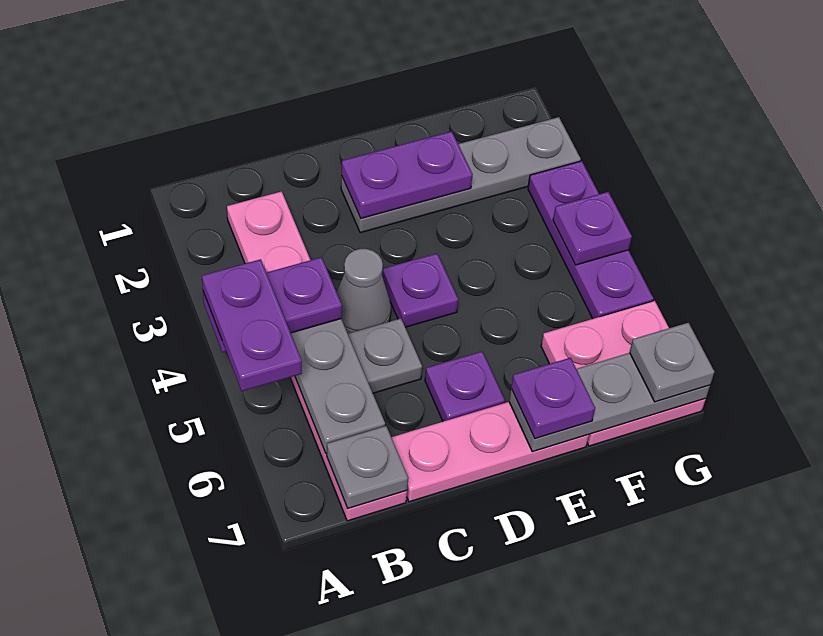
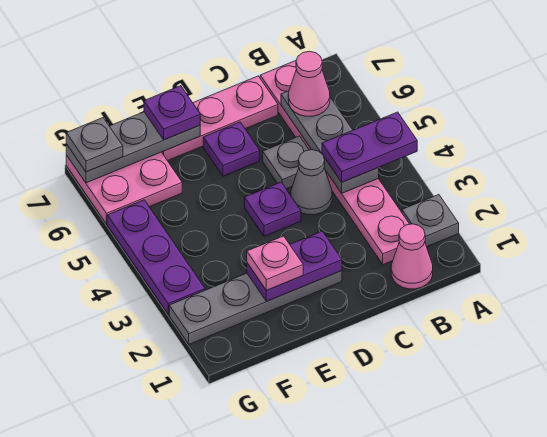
purple plate A4:A5 level 4 -> none
none -> pink cone B1 level 1
none -> pink cone B6 level 3
grey plate B7 level 2 -> grey plate A2 level 1
none -> pink plate E2 level 3
purple plate G4 level 2 -> none

